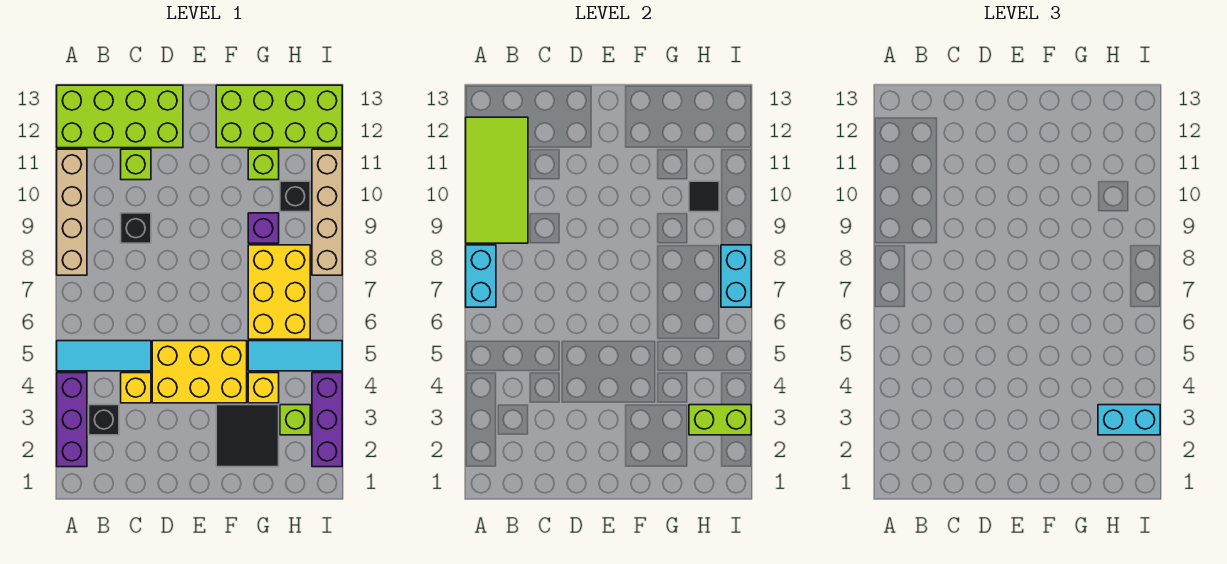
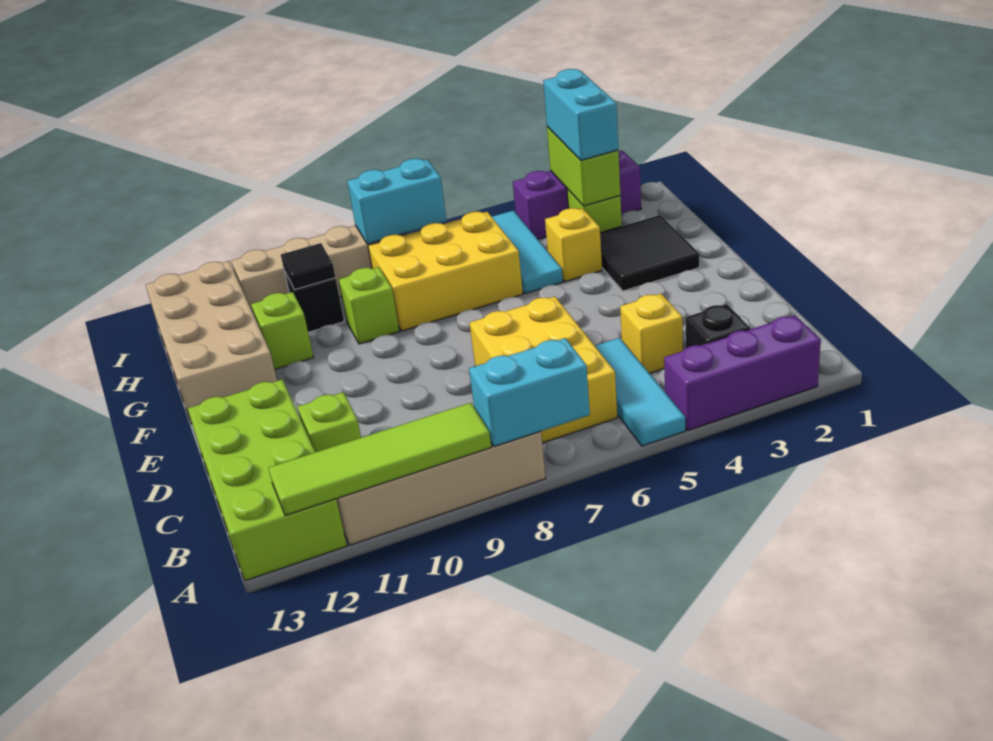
lime tile A9:B12 level 2 -> lime tile A9:A12 level 2
black brick C9 level 1 -> none
yellow brick D4:F5 level 1 -> yellow brick B6:D7 level 1
lime brick F12:I13 level 1 -> tan brick F12:I13 level 1
purple brick G9 level 1 -> lime brick G9 level 1

